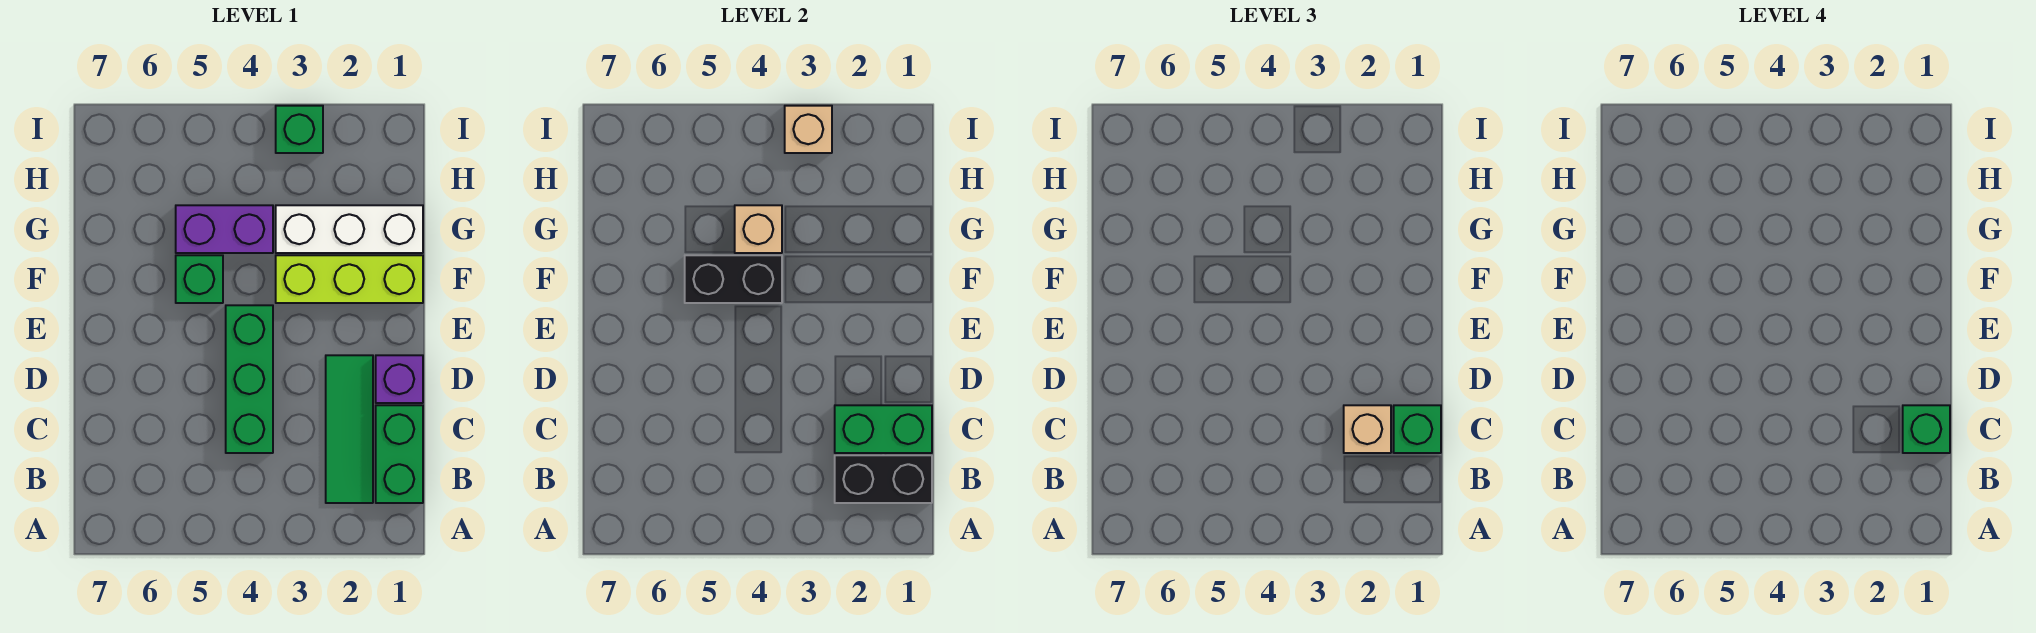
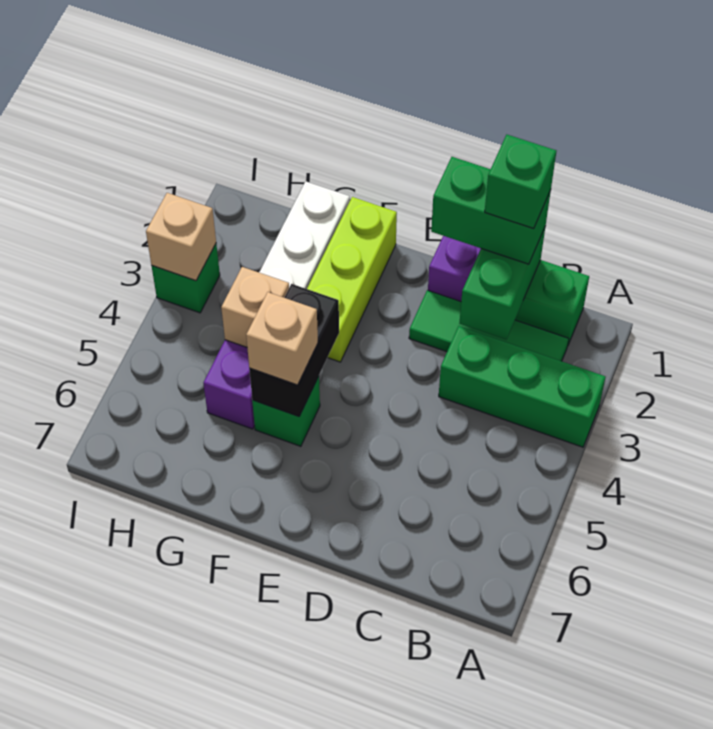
black brick B1:B2 level 2 -> none
green brick C1 level 3 -> green brick C1:D1 level 3
tan brick C2 level 3 -> tan brick F5 level 3
green brick C4:E4 level 1 -> green brick A3:C3 level 1

